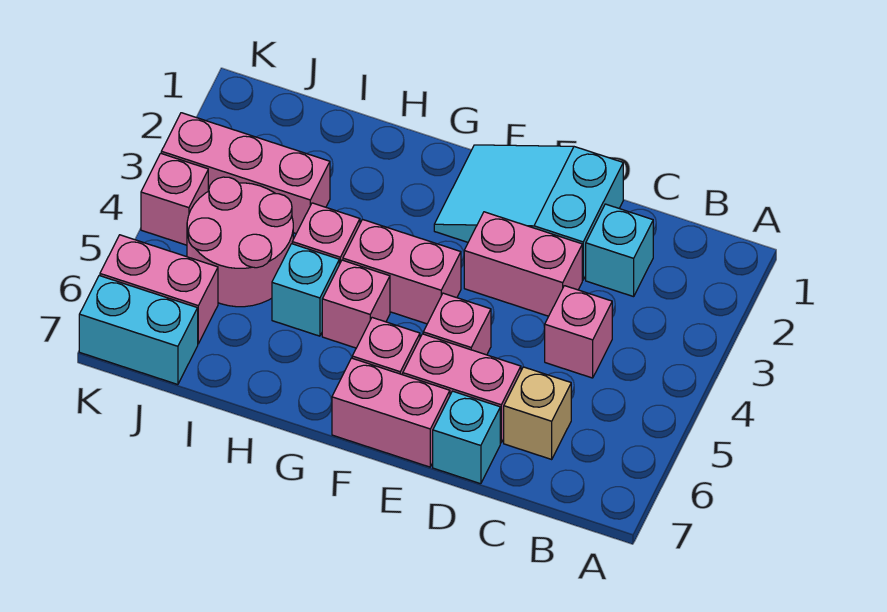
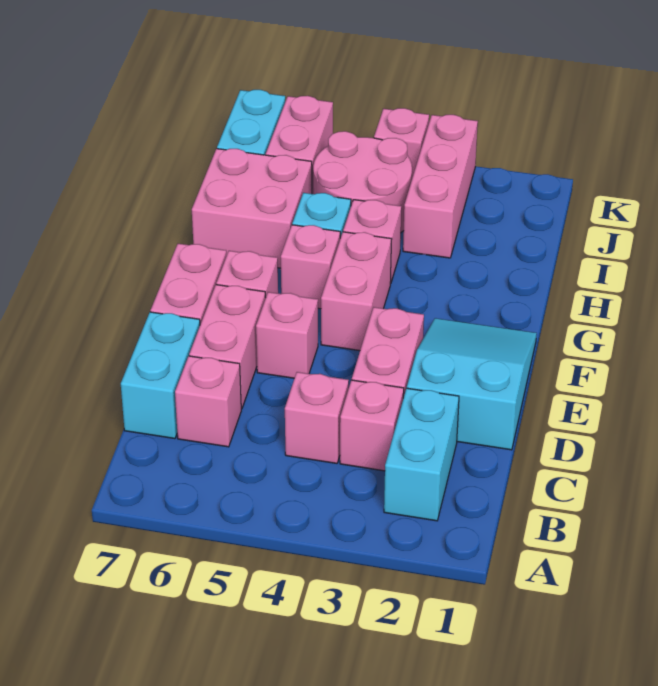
cyan brick C2 level 1 -> cyan brick B2:C2 level 1
none -> pink brick C3 level 1
tan brick C6 level 1 -> pink brick C6 level 1
cyan brick D7 level 1 -> cyan brick C7:D7 level 1
none -> pink brick H6:I7 level 1

